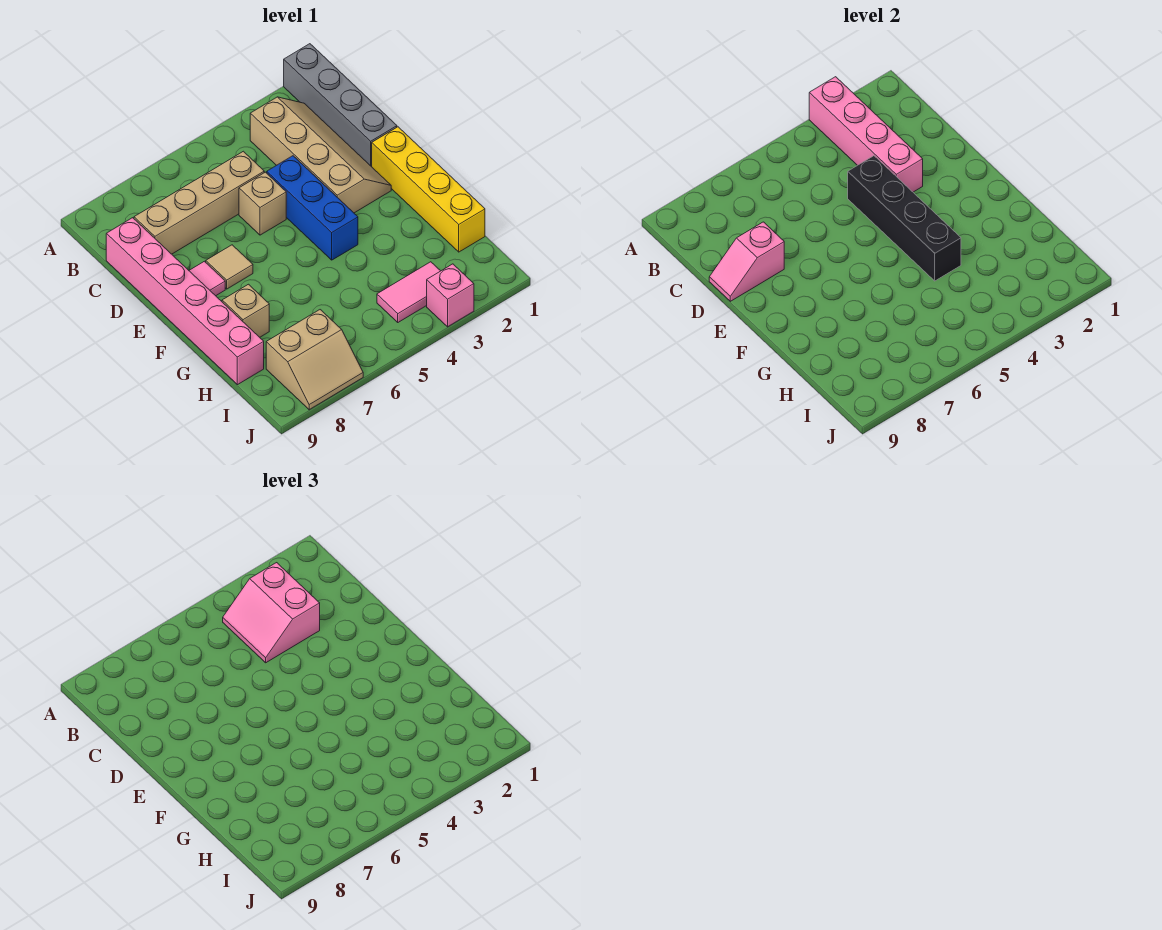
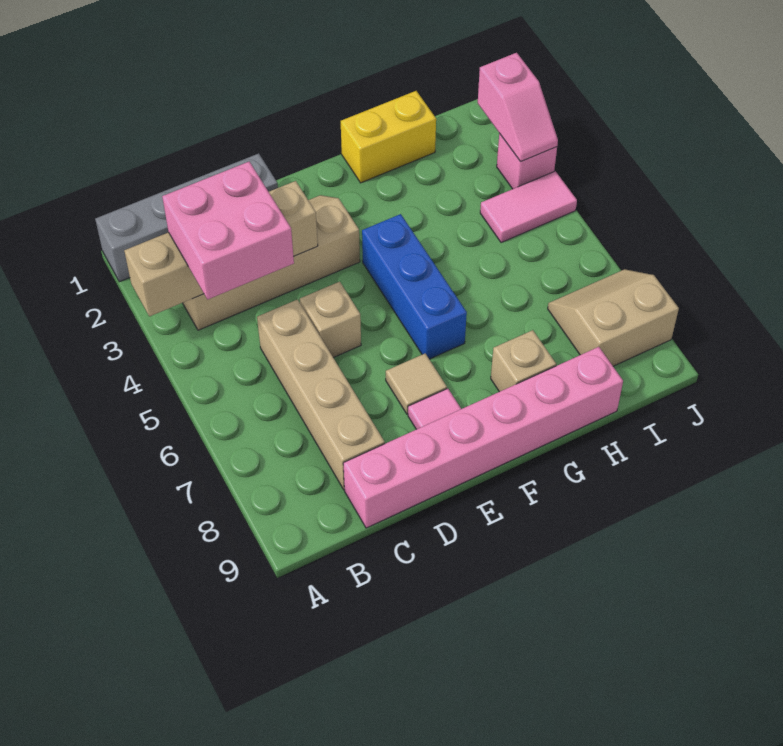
pink brick A3:D3 level 2 -> tan brick A3:D3 level 2
pink slope B3:C4 level 3 top 3 -> pink brick B3:C4 level 3
blue brick D4:F4 level 1 -> blue brick F4:F6 level 1
black brick D4:G4 level 2 -> none
pink slope D8:D9 level 2 top 8 -> pink slope J2:J3 level 2 top 2
yellow brick E1:H1 level 1 -> yellow brick G1:H1 level 1
pink tile I3:I4 level 1 -> pink tile I4:J4 level 1
tan slope I7:J8 level 1 top I -> tan slope I7:J8 level 1 top 8

